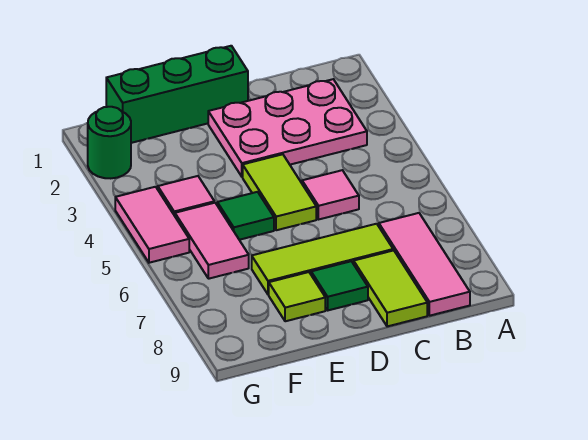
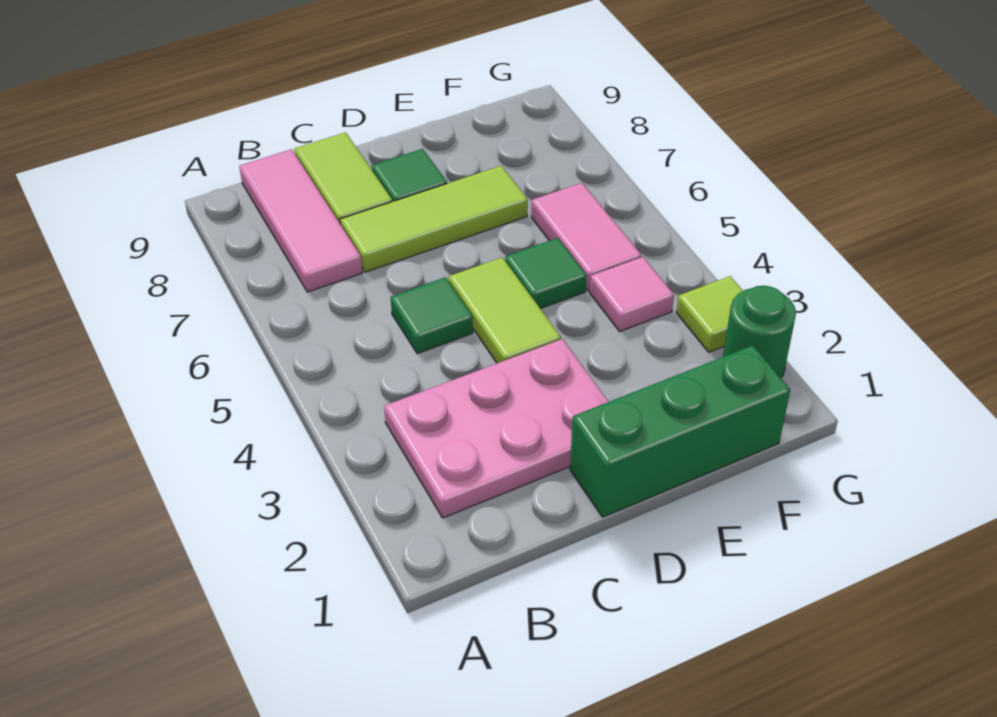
pink tile C5 level 1 -> green tile C5 level 1
lime tile E8 level 1 -> lime tile G3 level 1
pink tile G4:G5 level 1 -> none

